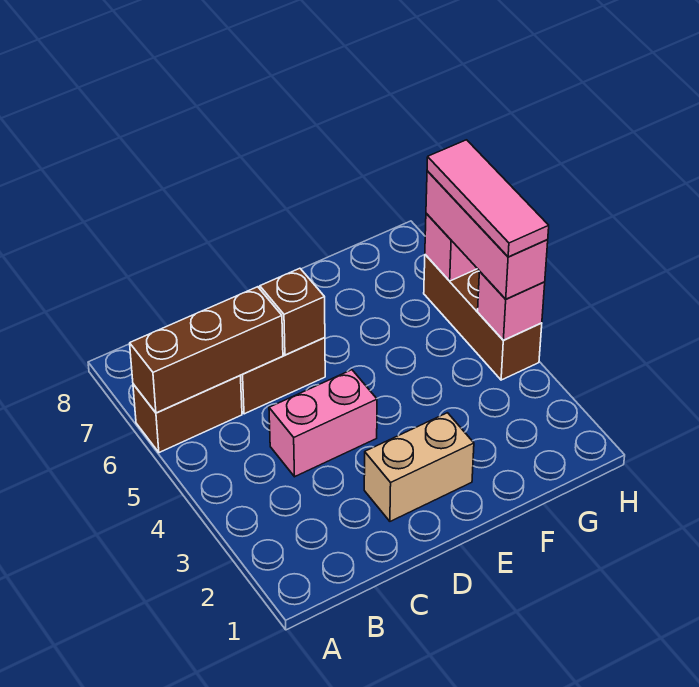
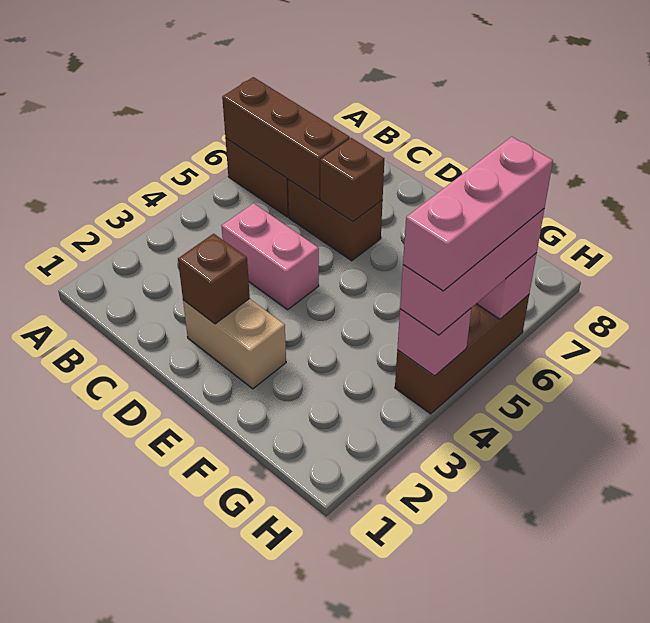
none -> brown brick D2 level 2
pink tile H4:H6 level 4 -> pink brick H4:H6 level 4

